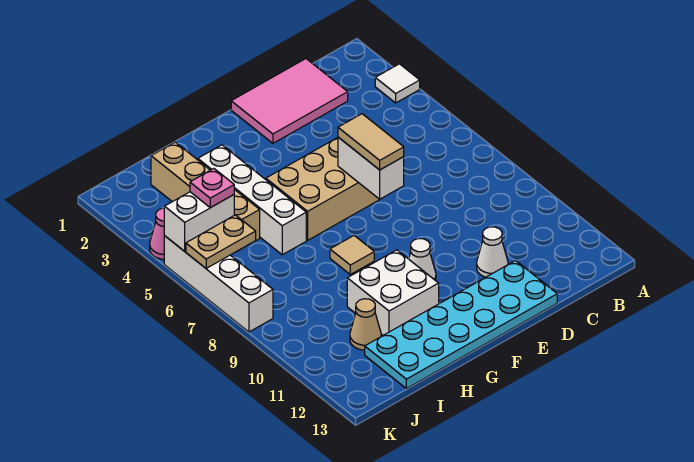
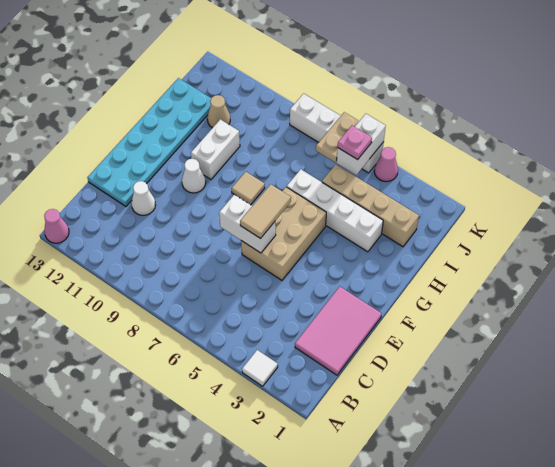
none -> pink cone A13 level 1
tan tile E6:E7 level 3 -> tan tile E6:F6 level 3
white brick G10:H11 level 1 -> white brick G10:H10 level 1

